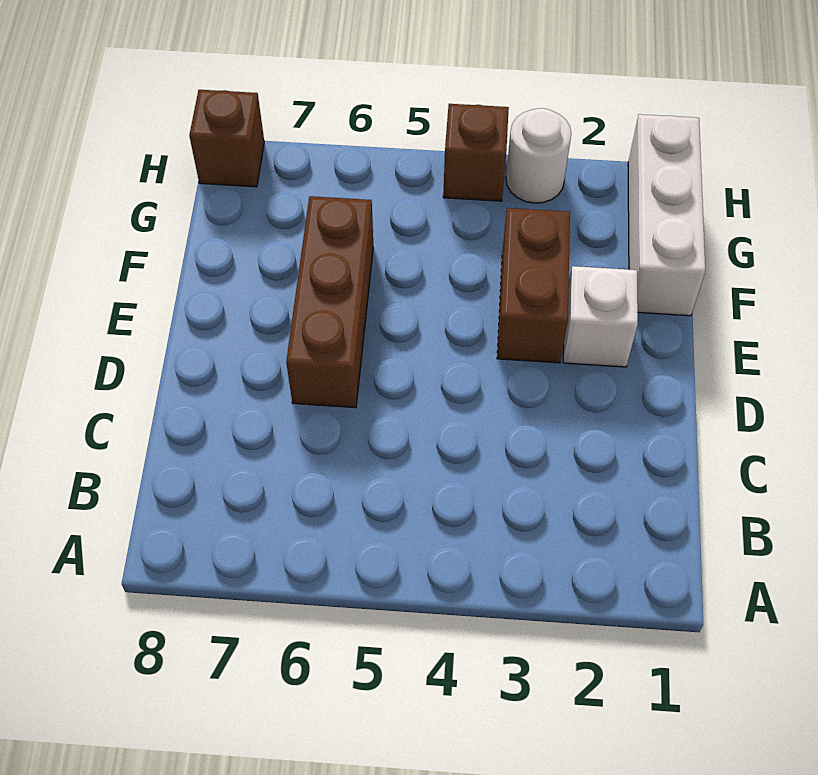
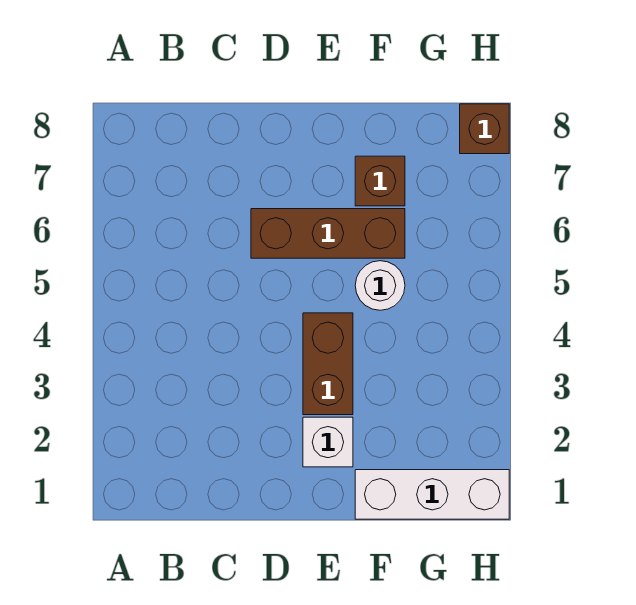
brown brick E3:F3 level 1 -> brown brick E3:E4 level 1
white round brick H3 level 1 -> white round brick F5 level 1
brown brick H4 level 1 -> brown brick F7 level 1

